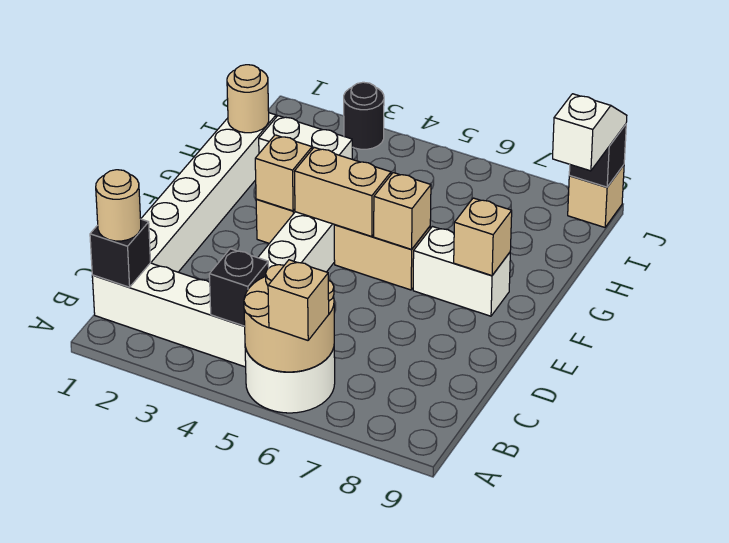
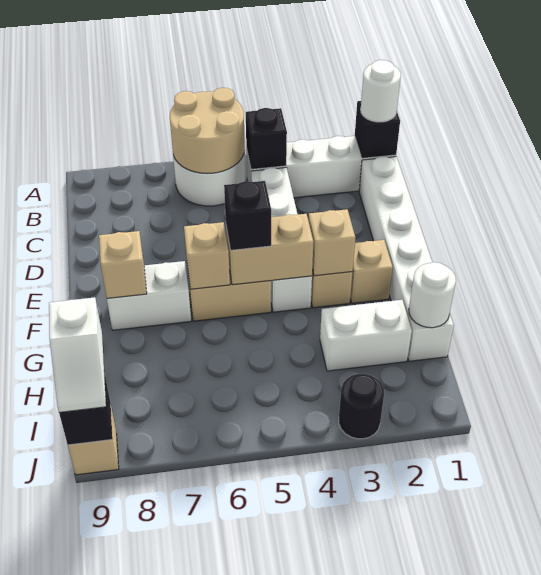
tan brick A6 level 3 -> tan brick F2 level 1
tan round brick B1 level 3 -> white round brick B1 level 3
none -> black brick F5 level 3
tan round brick H1 level 2 -> white round brick H1 level 2

